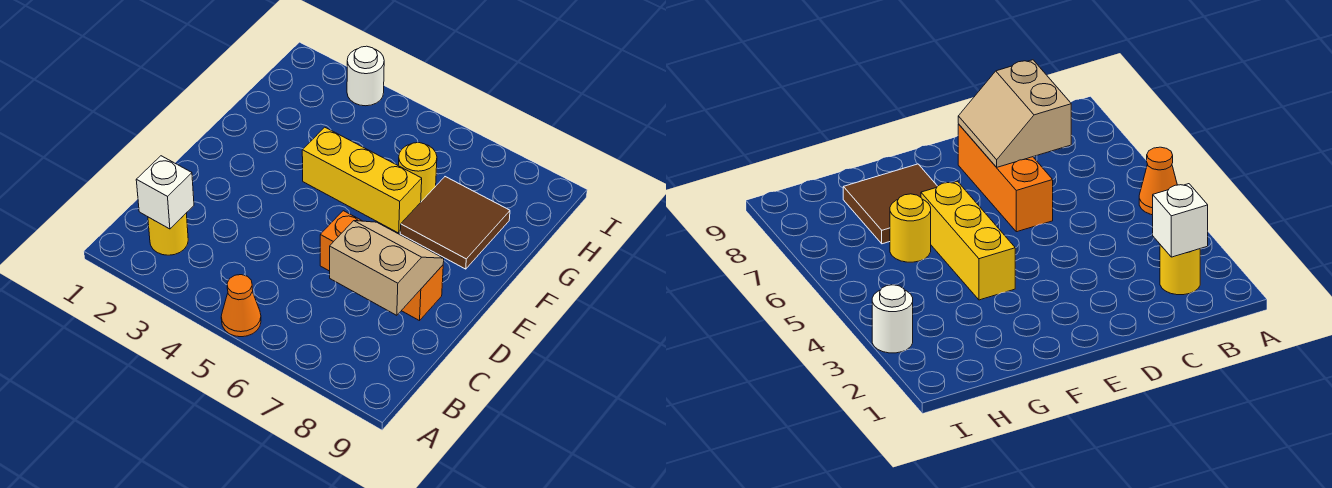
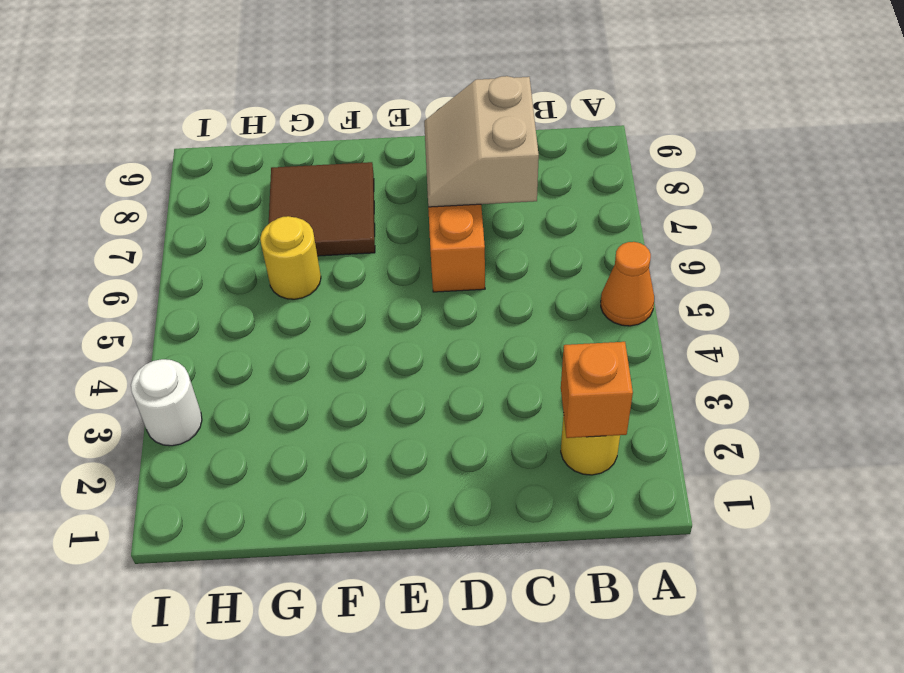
white brick B2 level 2 -> orange brick B2 level 2
yellow brick F4:F6 level 1 -> none

